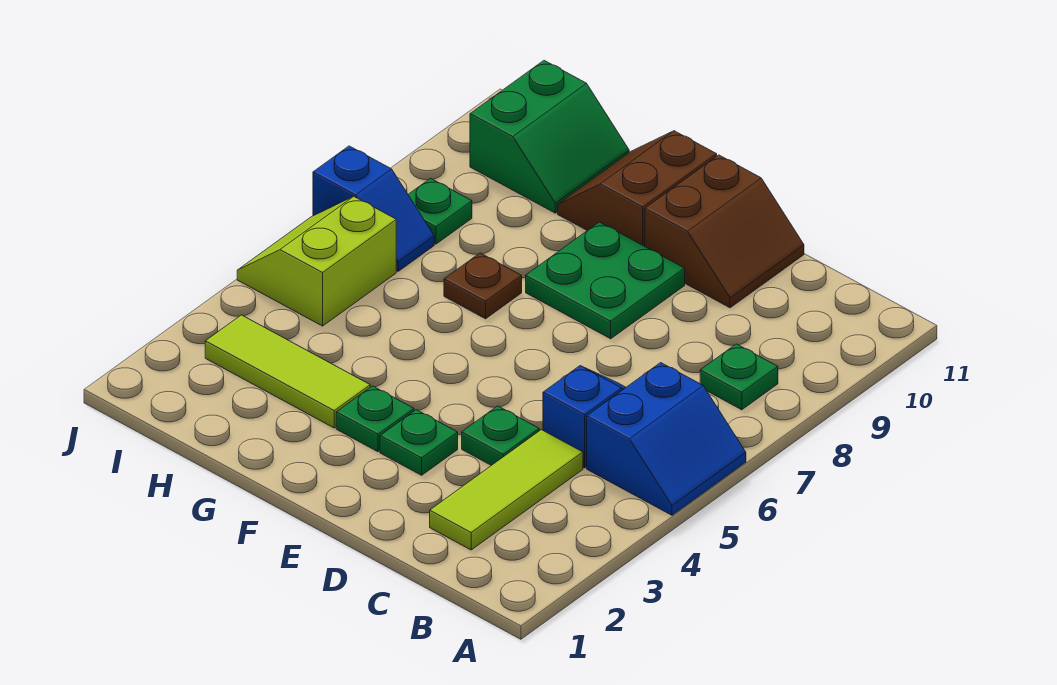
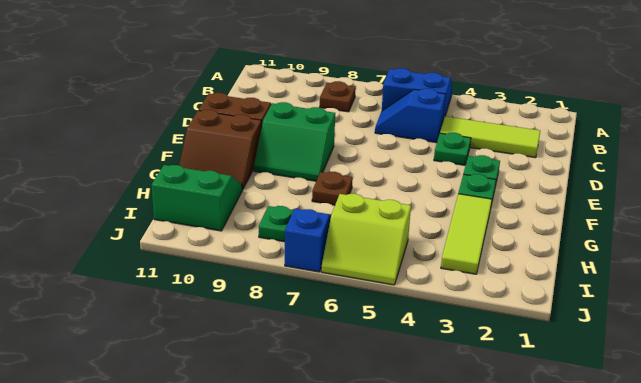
green plate B8 level 1 -> brown plate B8 level 1
green plate E8:F9 level 1 -> green slope E8:F9 level 1 top E

